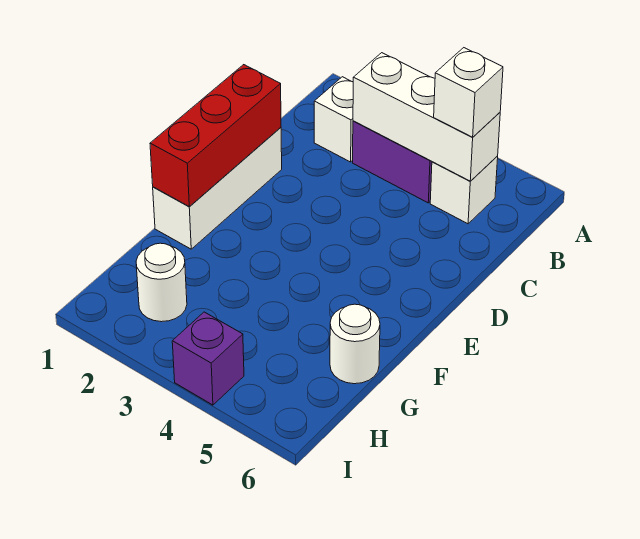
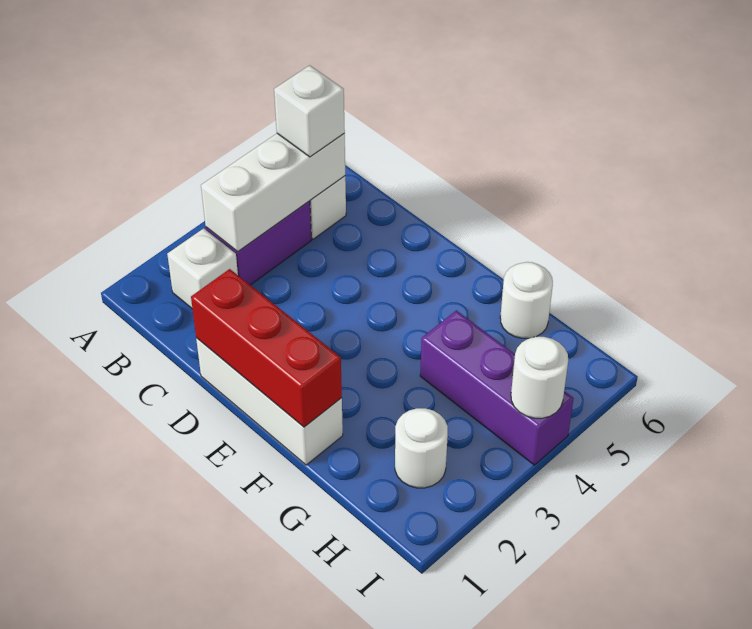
purple brick I4 level 1 -> purple brick G4:I4 level 1
none -> white round brick I4 level 2

